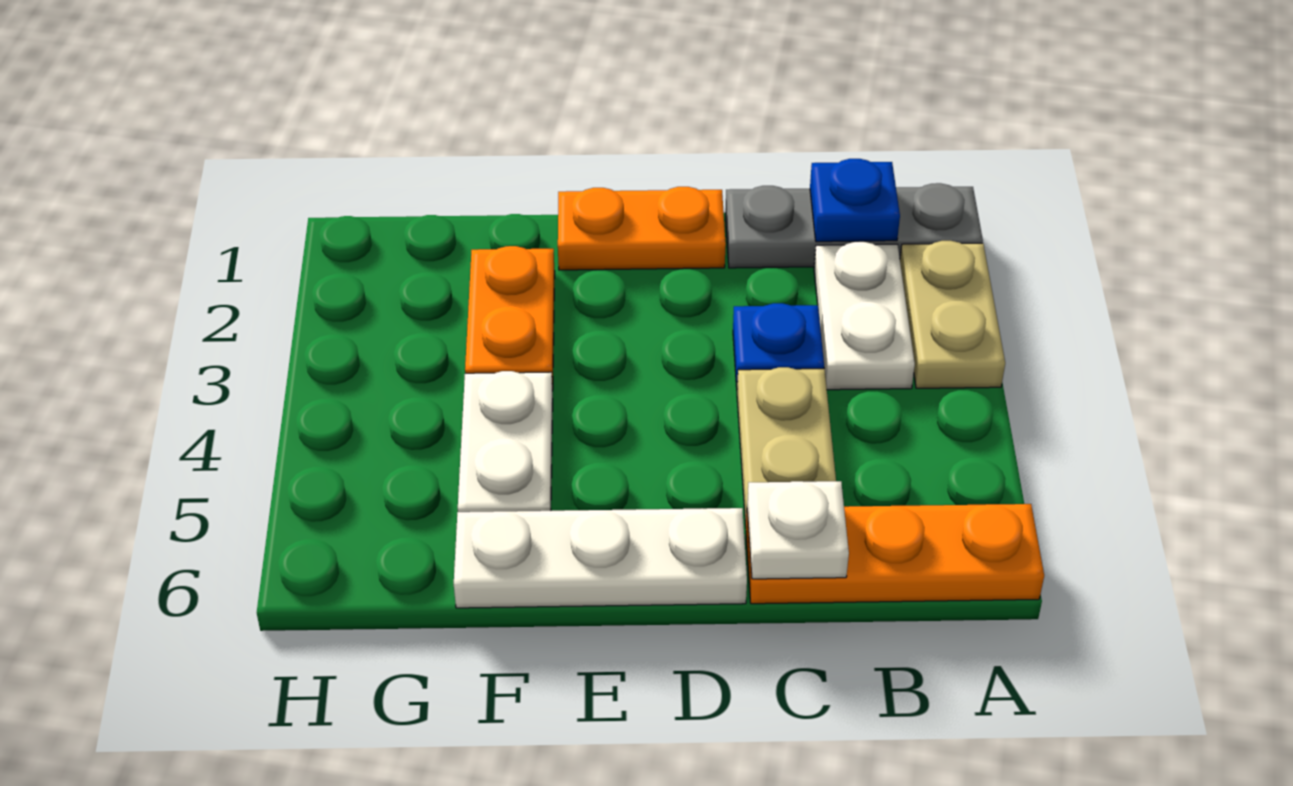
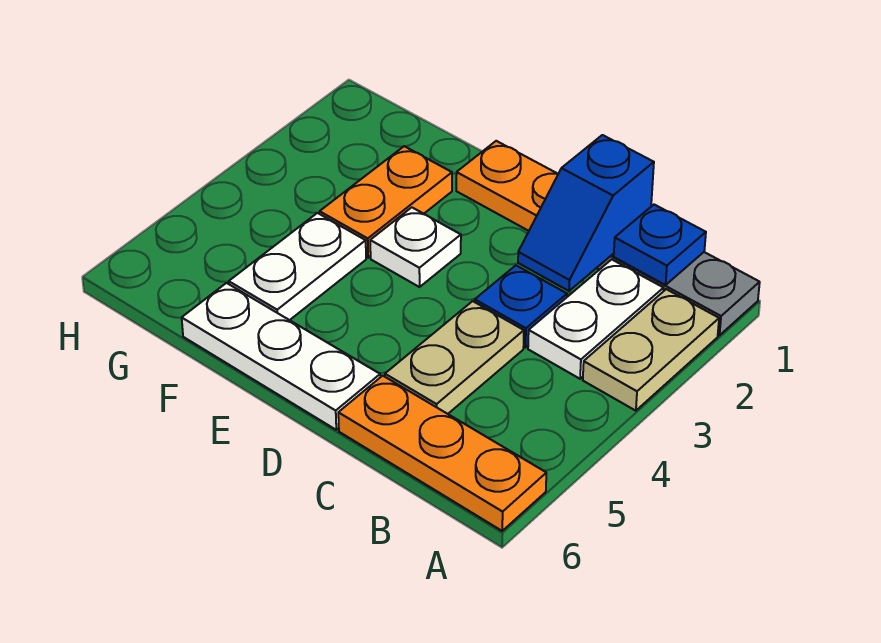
none -> blue slope C1:C2 level 2 top 1
white plate C6 level 2 -> white plate E3 level 1

